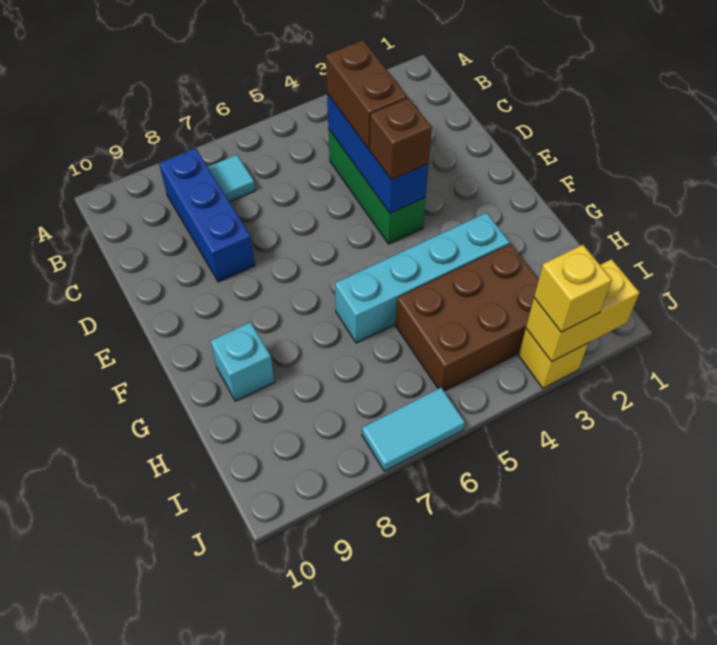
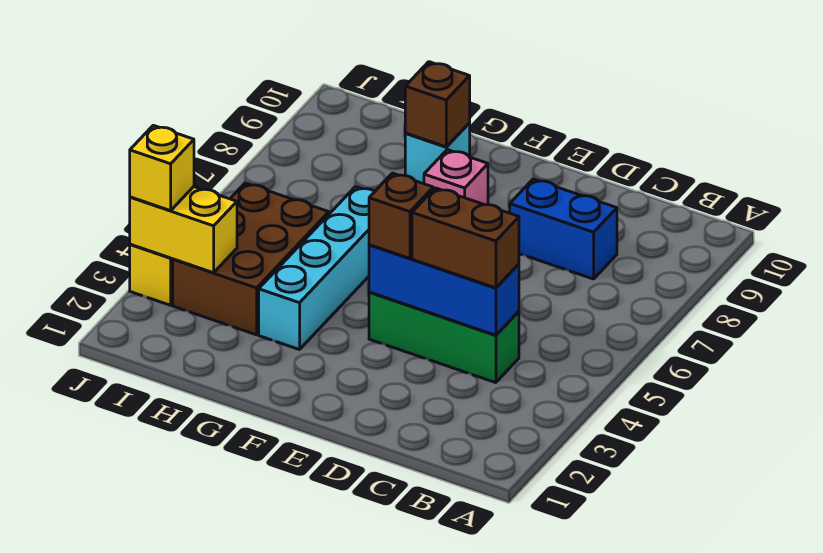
cyan tile B7 level 1 -> none
blue brick B8:D8 level 1 -> blue brick C8:D8 level 1
none -> pink brick F8 level 1
none -> brown brick G9 level 2
yellow brick J2:J3 level 2 -> yellow brick I3:J3 level 2
cyan tile J6:J7 level 1 -> none

